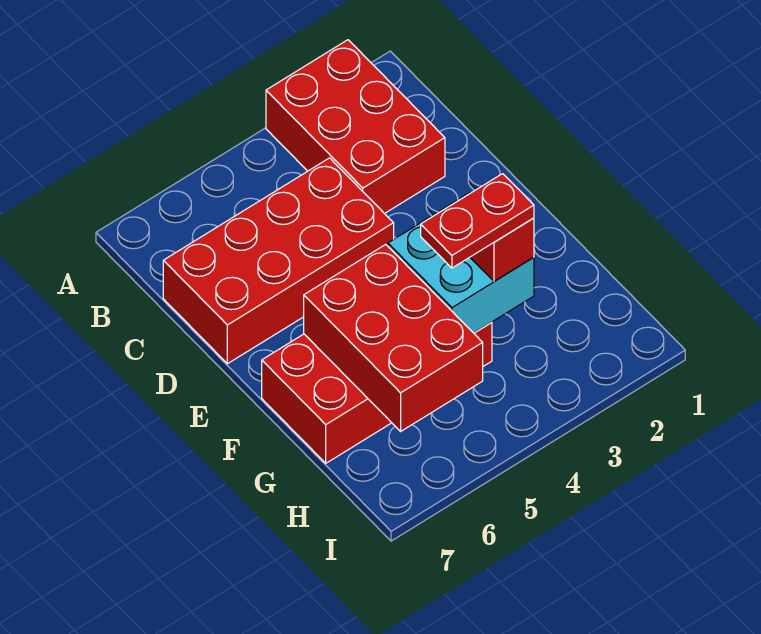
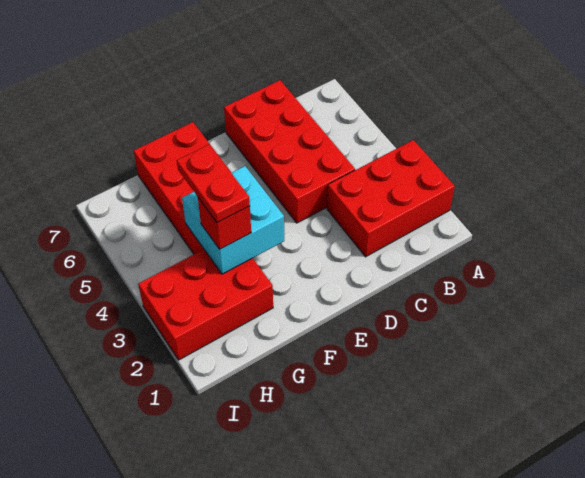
red brick F5:H6 level 2 -> red brick G2:I3 level 1

